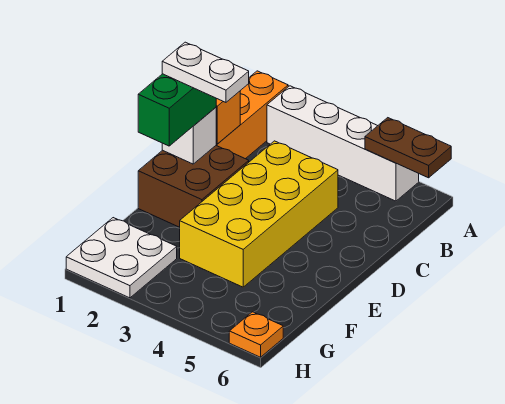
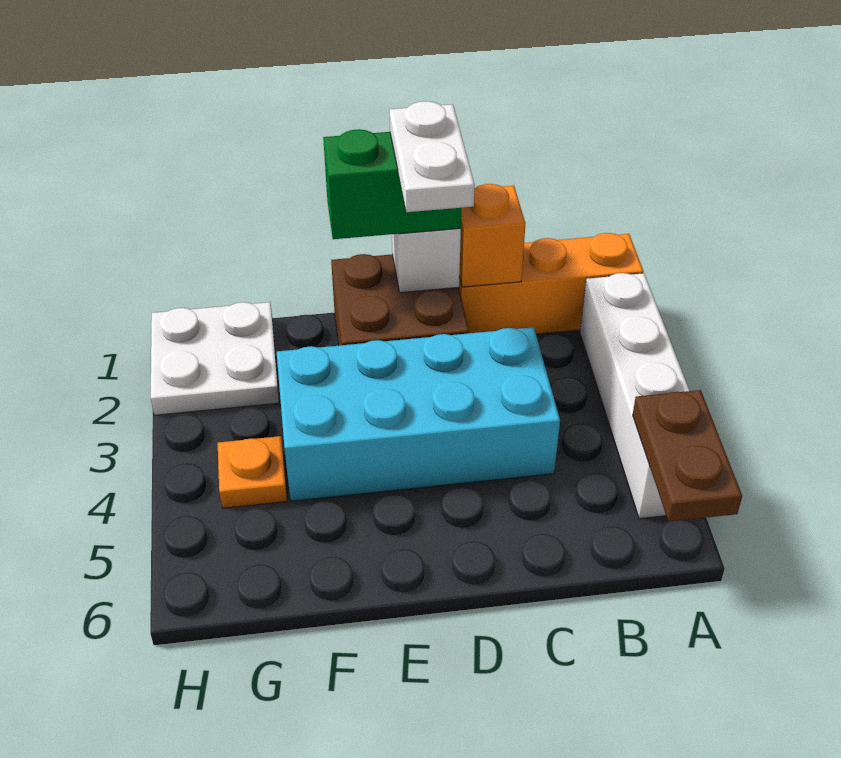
yellow brick C3:F4 level 1 -> cyan brick C3:F4 level 1
orange plate H6 level 1 -> orange plate G4 level 1

